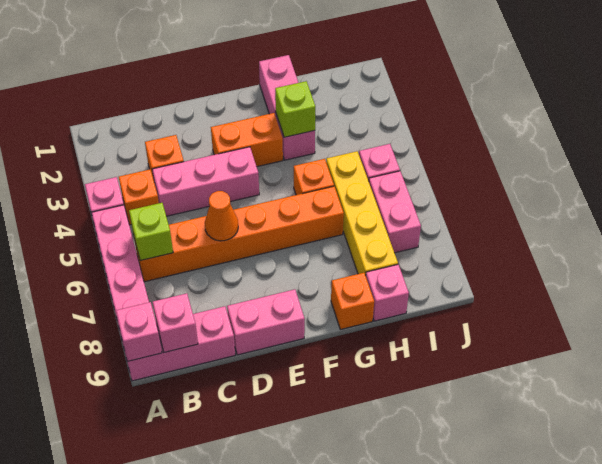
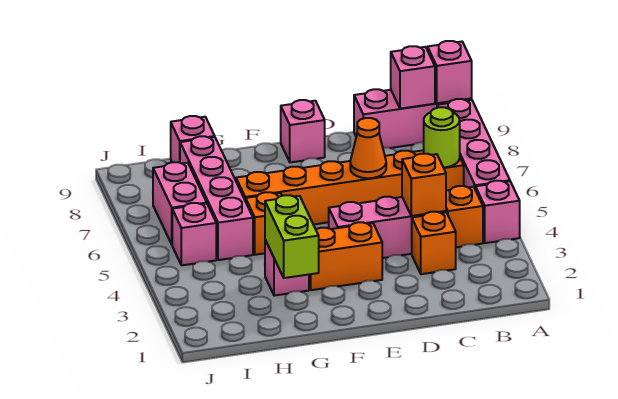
lime brick B6 level 2 -> lime round brick B6 level 2
pink brick D9:E9 level 1 -> pink brick E9 level 1
pink brick G1:G3 level 1 -> pink brick G3 level 1
lime brick G3 level 2 -> lime brick G2:G3 level 2
orange brick G9 level 1 -> orange brick C4 level 2
yellow brick H5:H8 level 1 -> pink brick H5:H8 level 1

